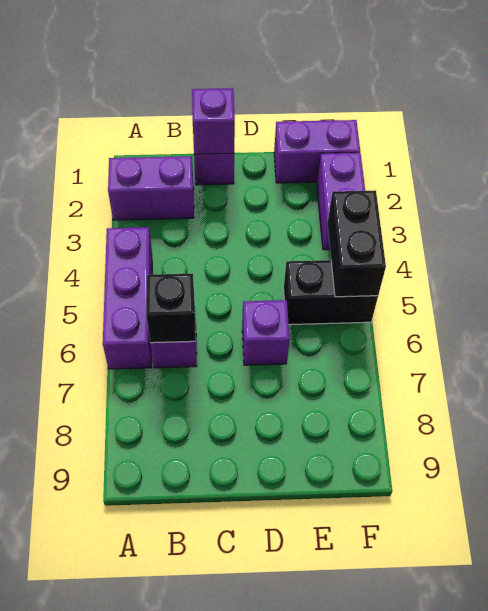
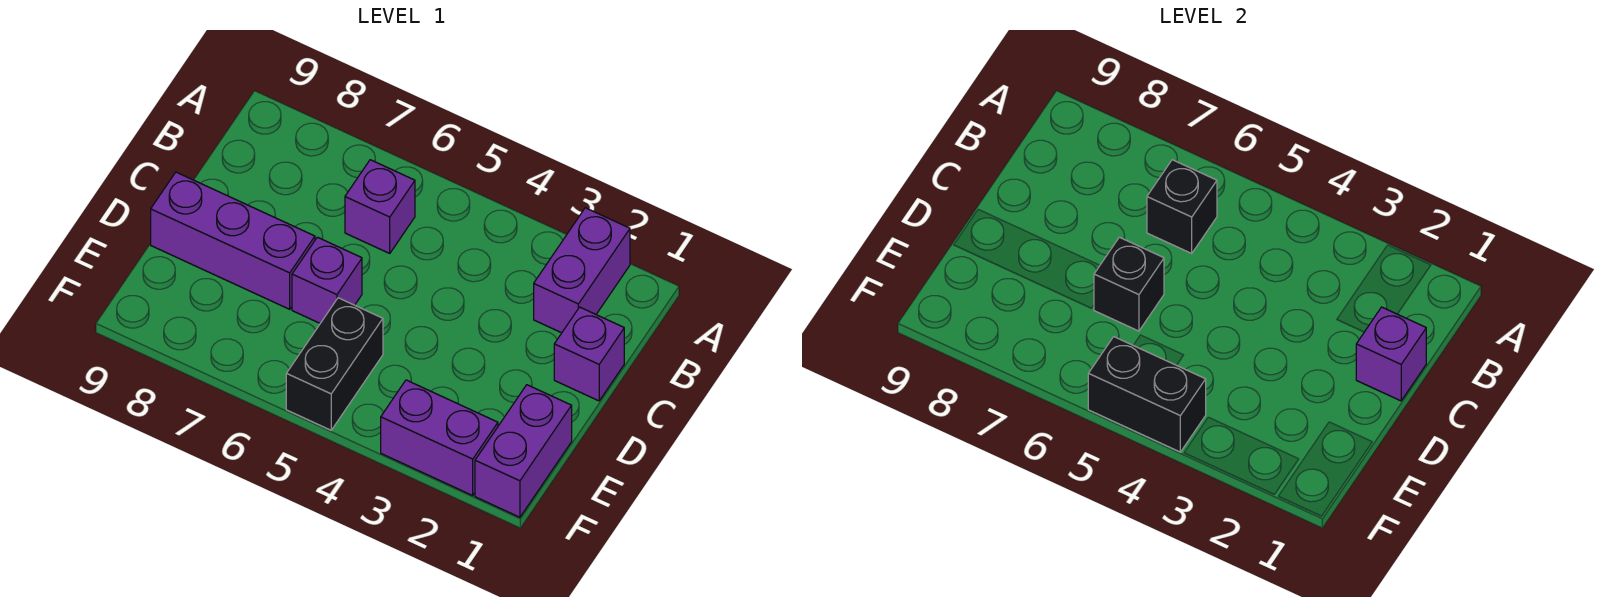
purple brick A4:A6 level 1 -> purple brick D7:D9 level 1
none -> black brick D6 level 2

